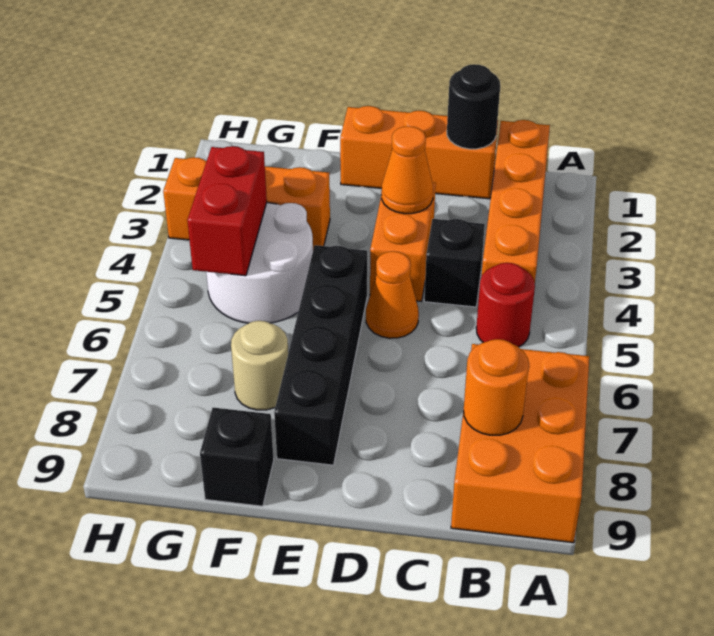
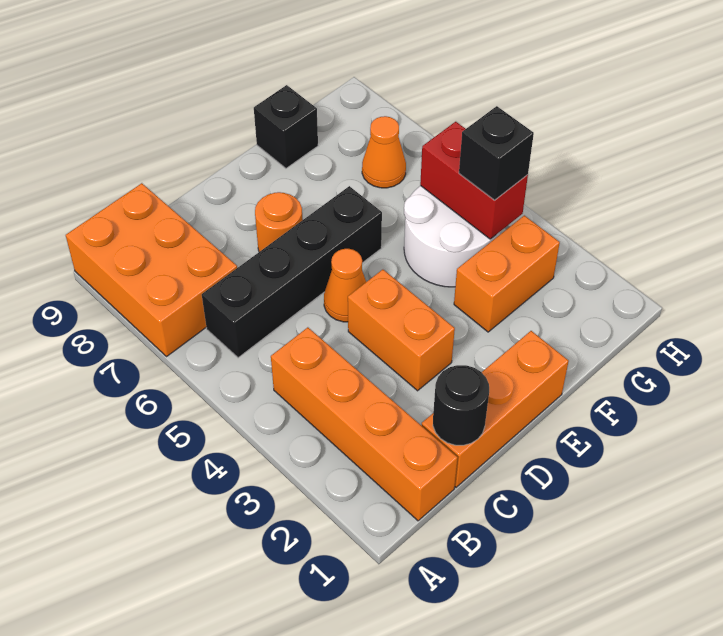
red round brick B5 level 1 -> none
orange round brick B8 level 2 -> orange round brick D7 level 1
black brick C4 level 1 -> black brick G4 level 3
orange cone D3 level 2 -> orange cone G7 level 1
black brick E5:E8 level 1 -> black brick B6:E6 level 1
orange brick F3:H3 level 1 -> orange brick F3:G3 level 1
tan round brick F7 level 1 -> none

